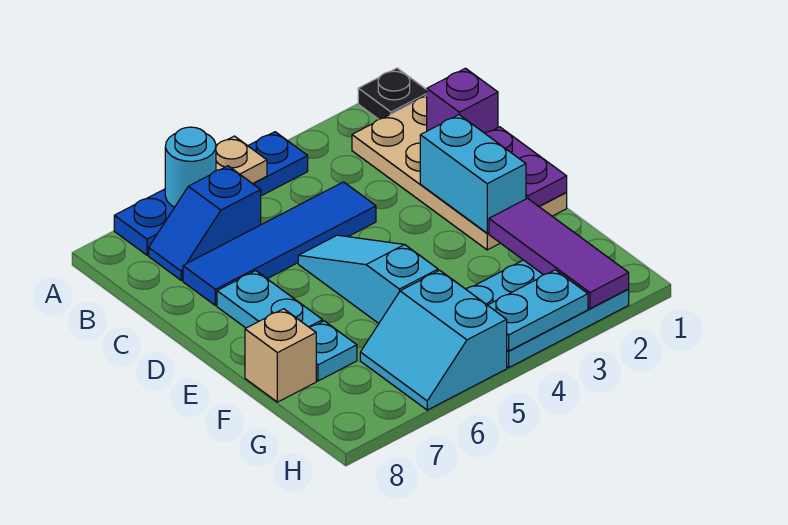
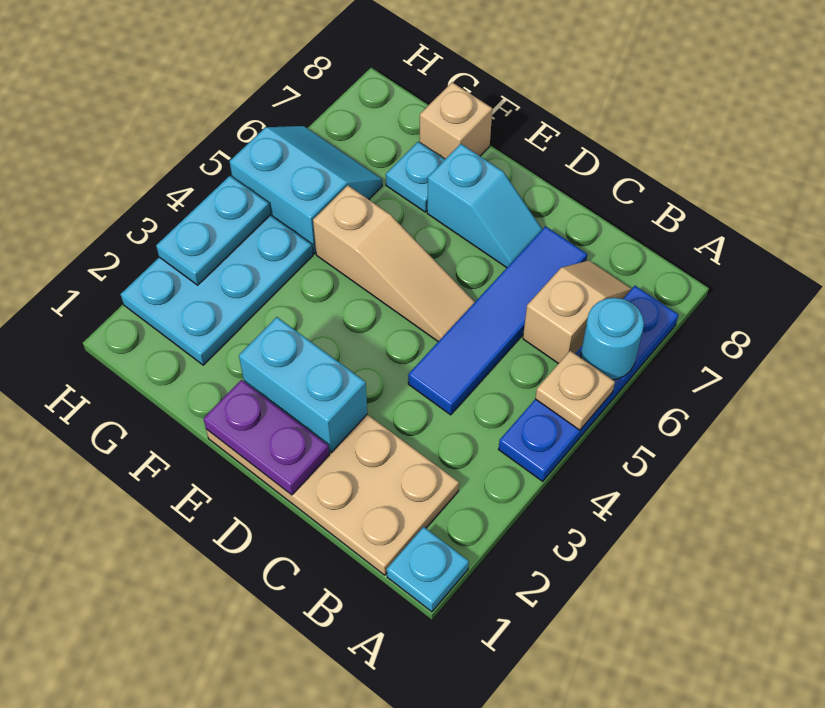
black plate A1 level 1 -> cyan plate A1 level 1
blue slope B6:B7 level 1 top 6 -> tan slope B6:B7 level 1 top 6
purple brick C1 level 2 -> none
cyan slope D5:F5 level 1 top F -> tan slope D5:F5 level 1 top F
cyan plate D7:E7 level 1 -> cyan slope D7:E7 level 1 top E
purple tile F2:H2 level 2 -> none

